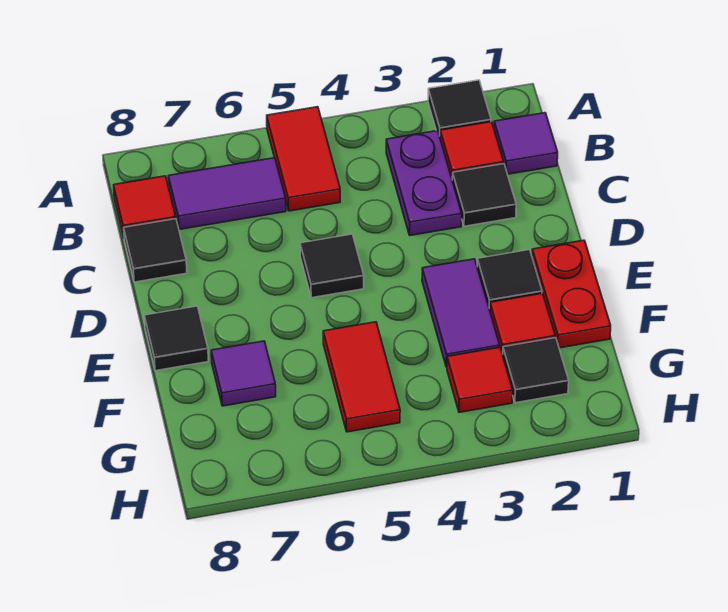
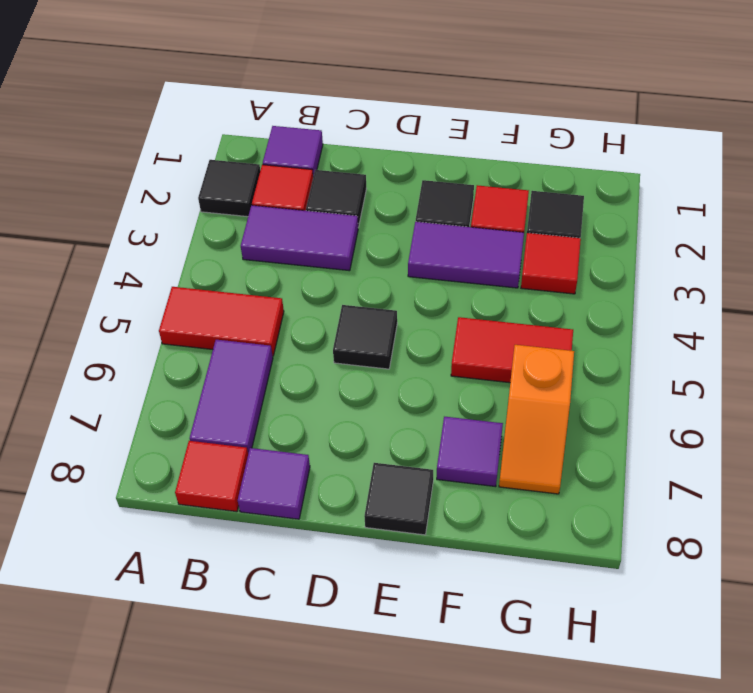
purple plate B3:C3 level 1 -> purple tile B3:C3 level 1
black tile C8 level 1 -> purple tile C8 level 1
red plate E1:F1 level 1 -> none
none -> orange slope G6:G7 level 1 top 6

